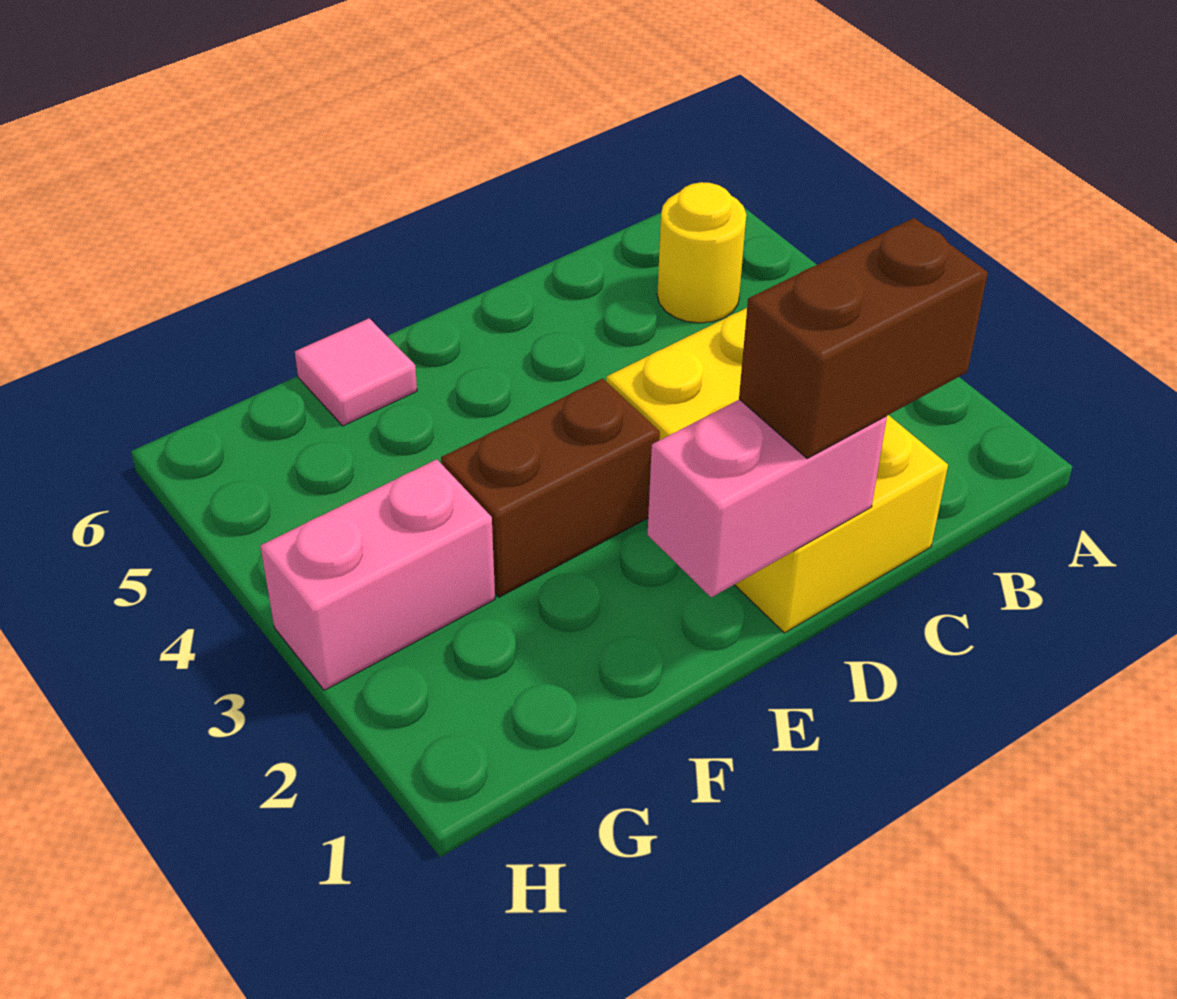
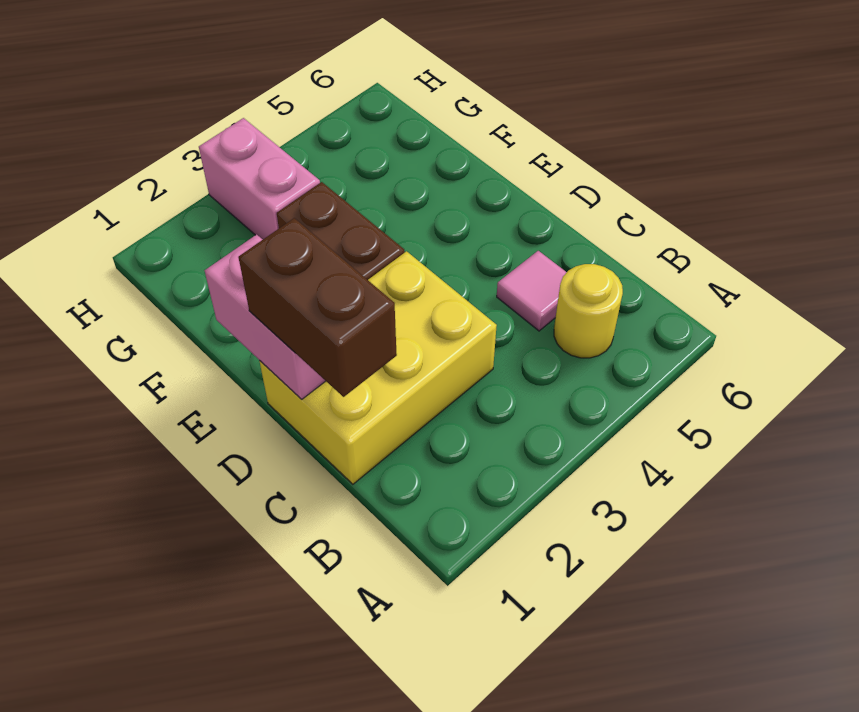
pink tile F6 level 1 -> pink tile C5 level 1

